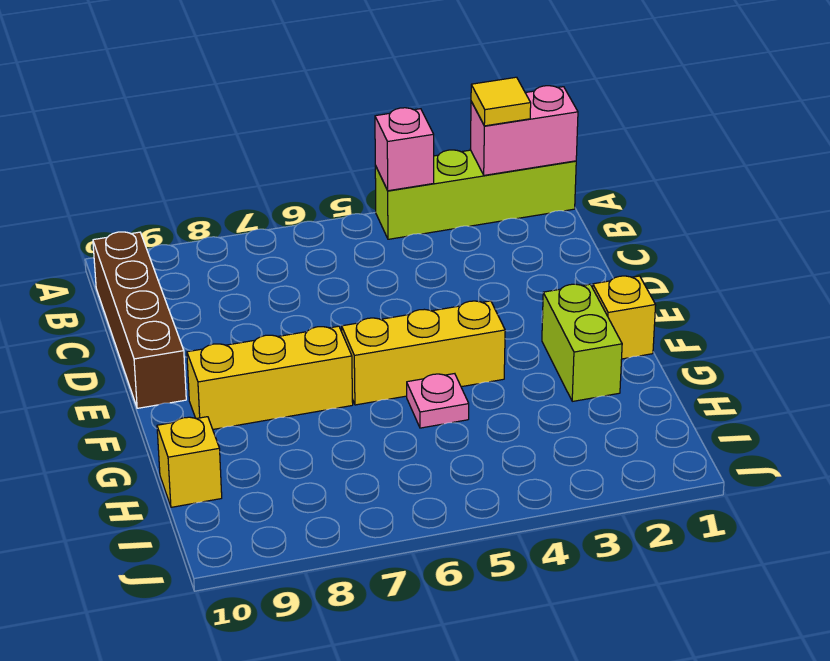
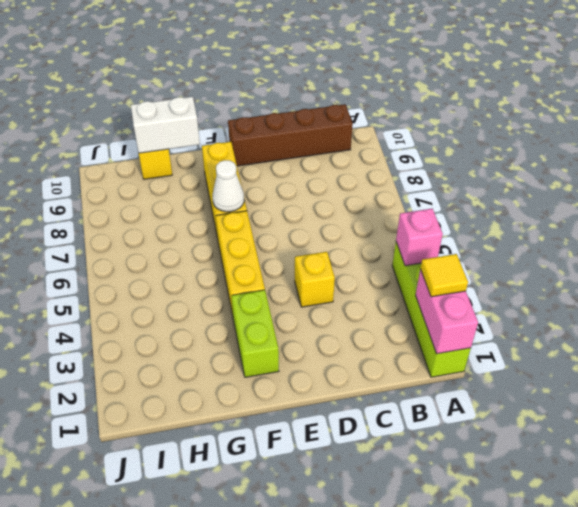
yellow brick F1 level 1 -> yellow brick D4 level 1
lime brick F2:G2 level 1 -> lime brick F2:F3 level 1
none -> white cone F7 level 2
pink plate G5 level 1 -> none
none -> white brick G10:H10 level 2

